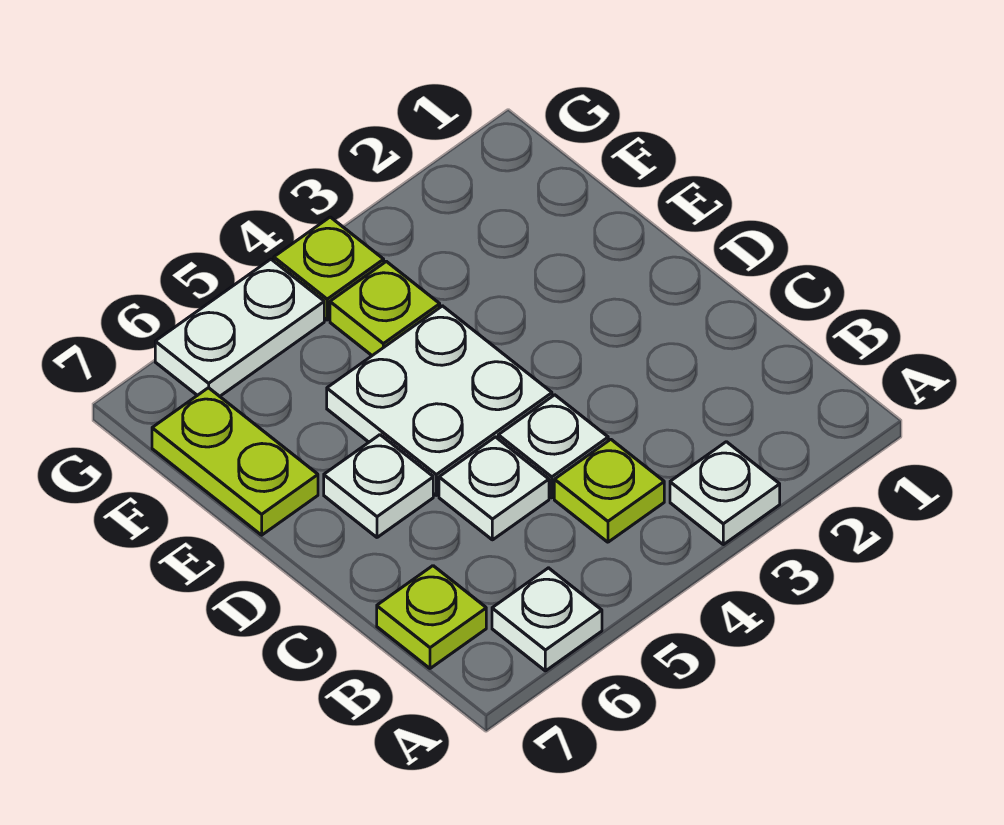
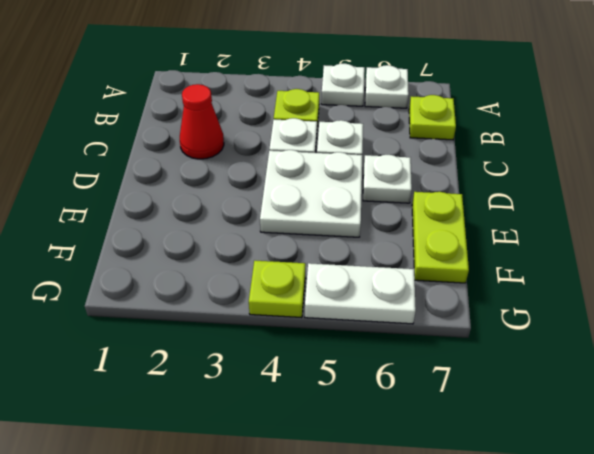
white plate A3 level 1 -> white plate A5 level 1
none -> red cone C2 level 1
lime plate F4 level 1 -> none

